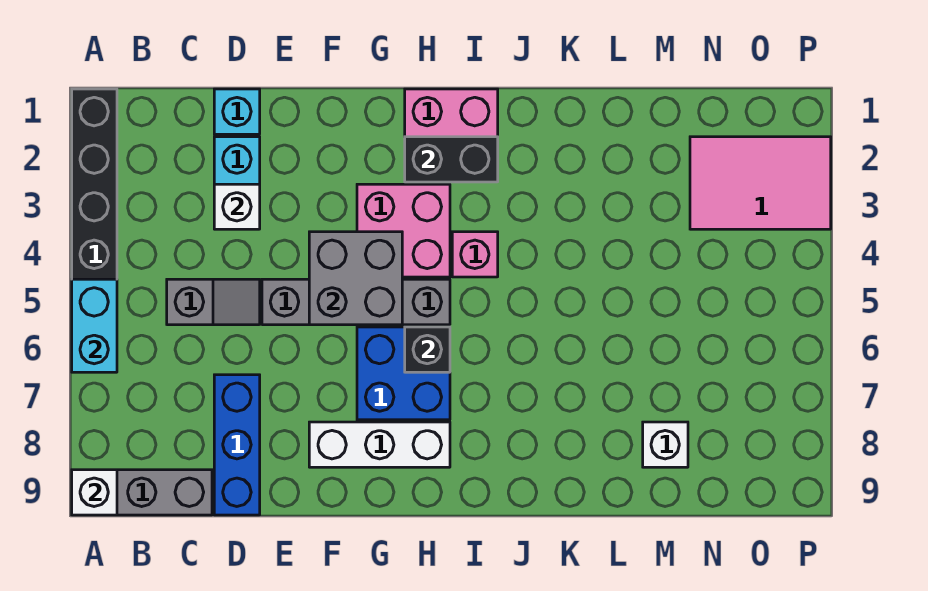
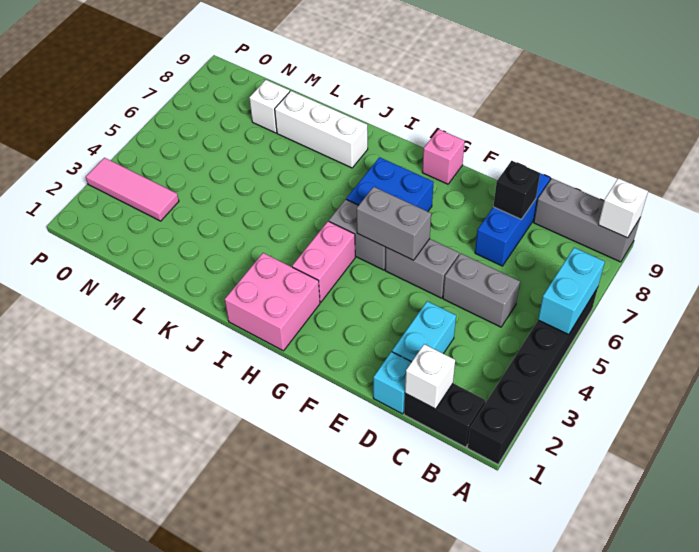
grey slope C5:D5 level 1 top C -> grey brick C5:D5 level 1
white brick D3 level 2 -> white brick C1 level 2
grey brick F4:G5 level 2 -> grey brick F5:G5 level 2
white brick F8:H8 level 1 -> white brick J8:L8 level 1
pink brick G3:H4 level 1 -> pink brick H3:H4 level 1
black brick H2:I2 level 2 -> black brick B1:C1 level 1
black brick H6 level 2 -> black brick D8 level 2
pink brick I4 level 1 -> pink brick G9 level 1
pink tile N2:P3 level 1 -> pink tile N3:P3 level 1

